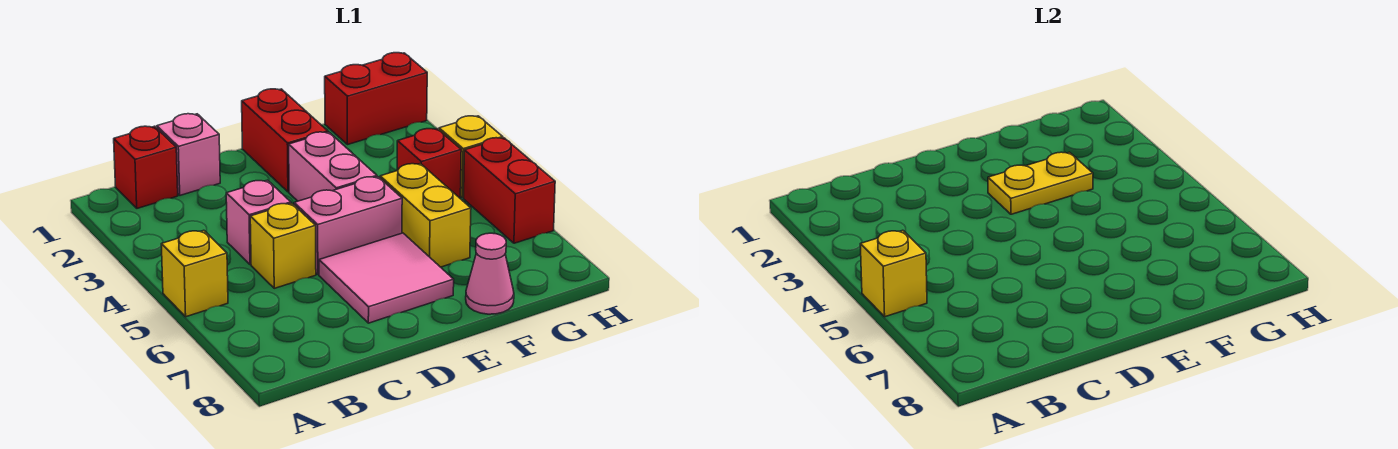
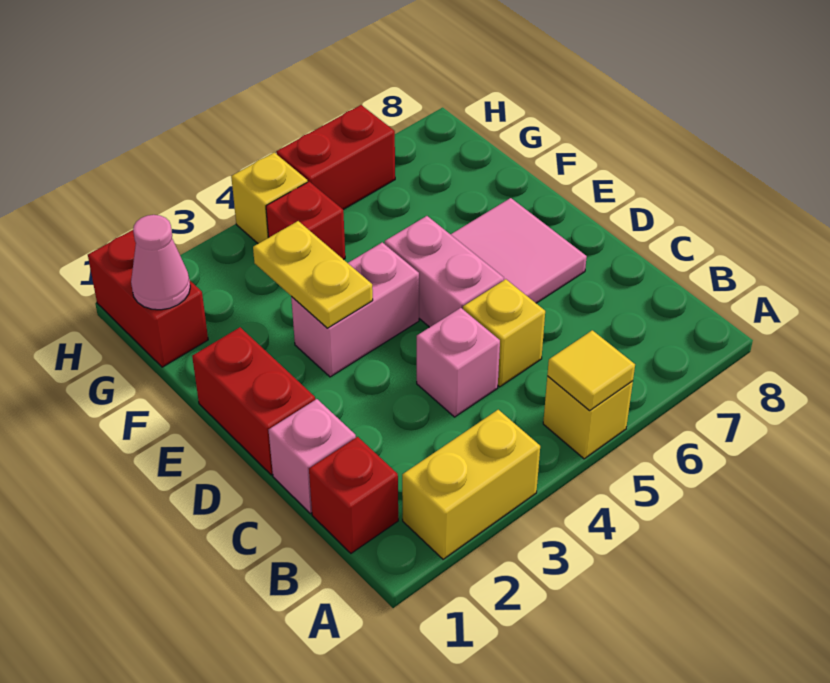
yellow brick A5 level 2 -> yellow tile A5 level 2
red brick E1:E2 level 1 -> red brick D1:E1 level 1
yellow brick F5:F6 level 1 -> yellow brick A2:A3 level 1
pink cone F8 level 1 -> pink cone G1 level 2

